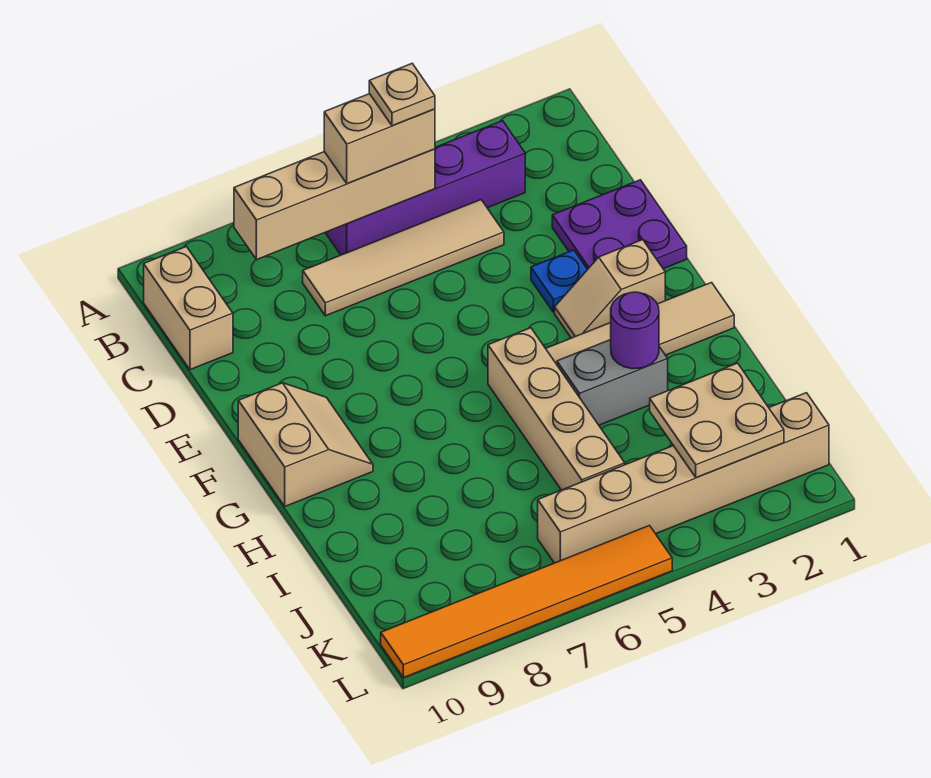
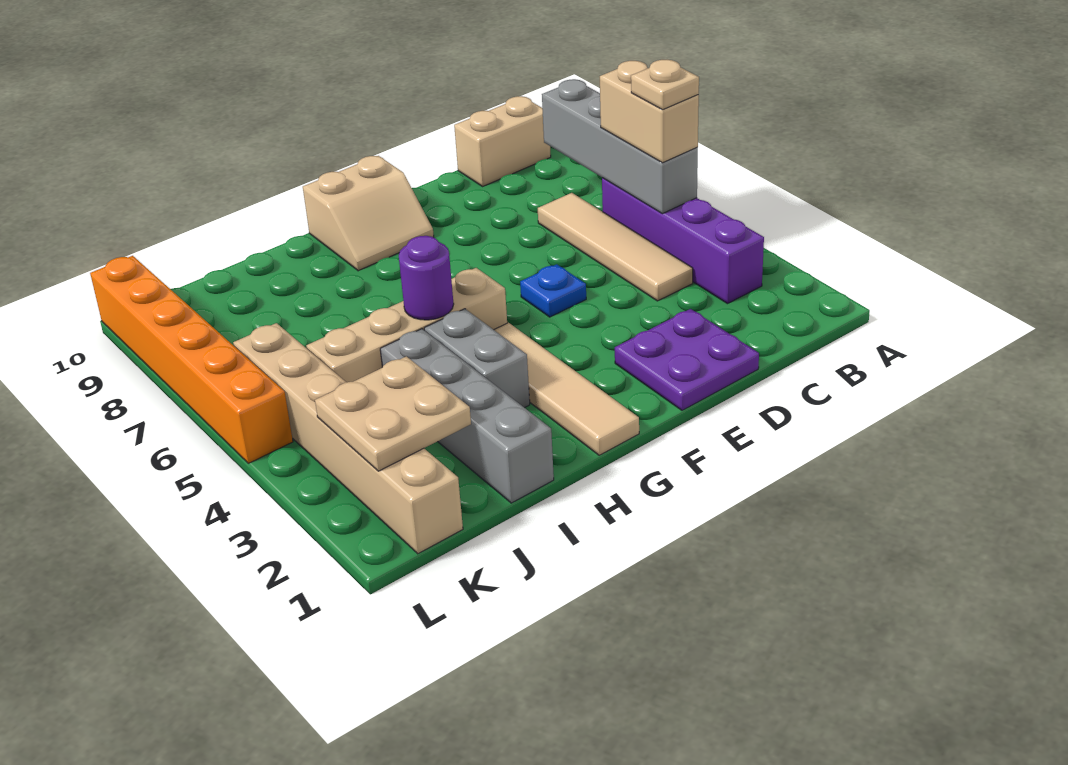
tan brick B5:B8 level 2 -> grey brick B5:B8 level 2
blue plate E3 level 1 -> blue plate E5 level 1
tan slope F2:F3 level 1 top 2 -> none
purple round brick H3 level 2 -> purple round brick H5 level 2
none -> grey brick I1:I4 level 1
orange tile L5:L10 level 1 -> orange brick L5:L10 level 1

